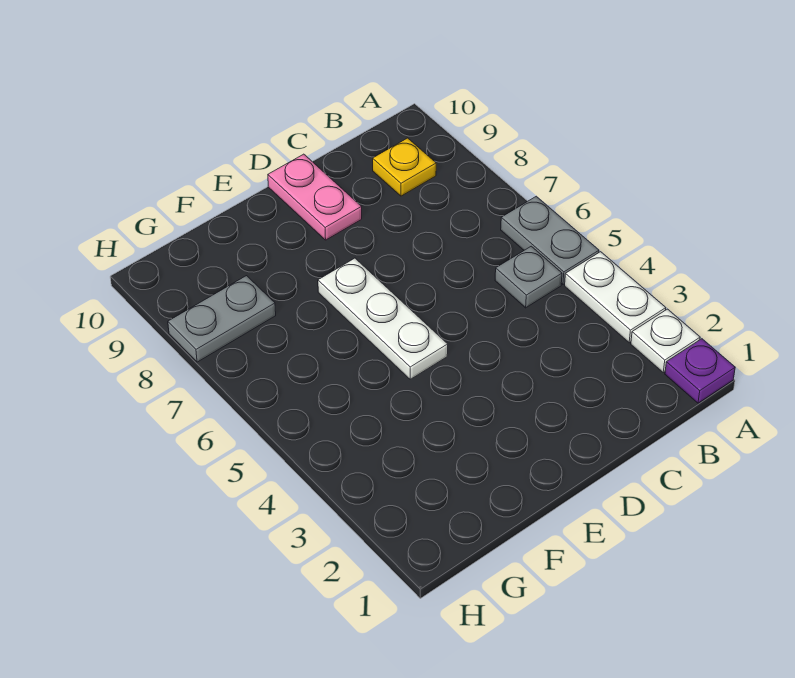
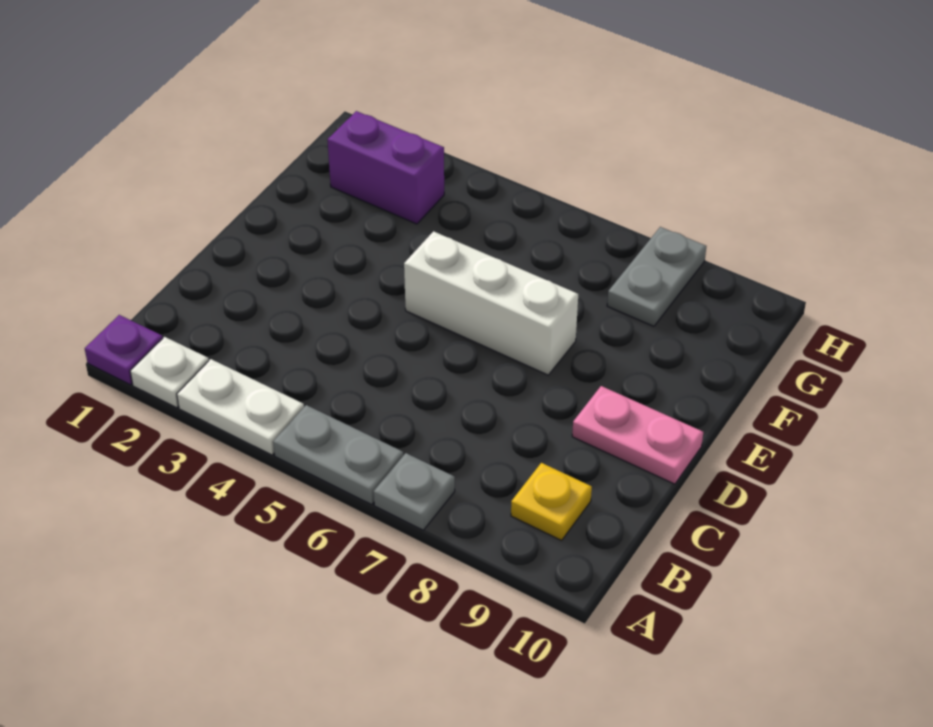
grey plate B5 level 1 -> grey plate A7 level 1
white plate E5:E7 level 1 -> white brick E5:E7 level 1
none -> purple brick G2:G3 level 1

